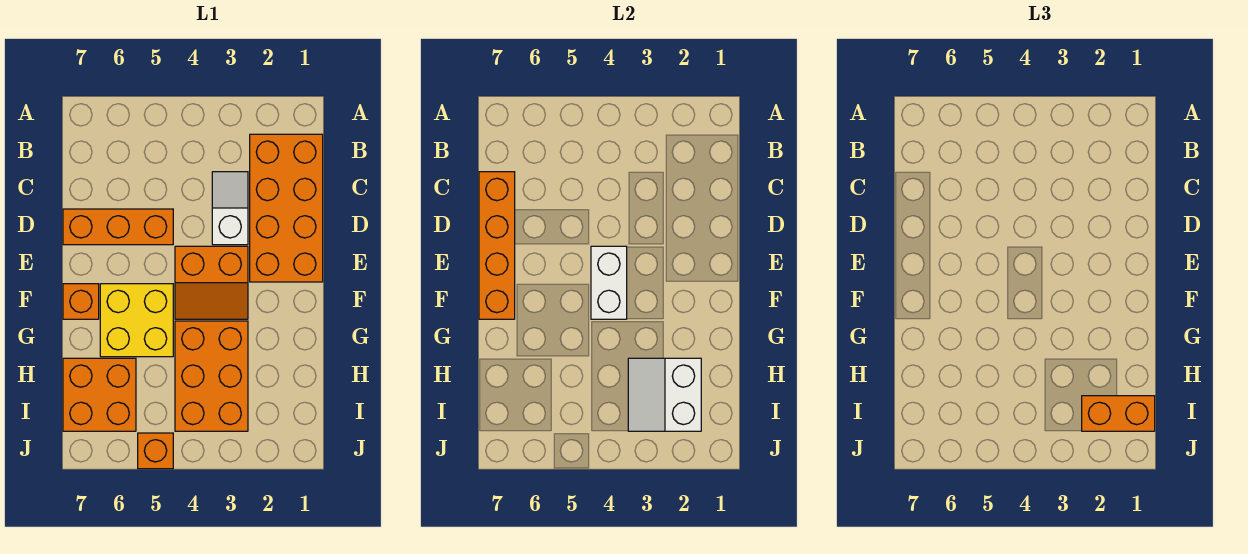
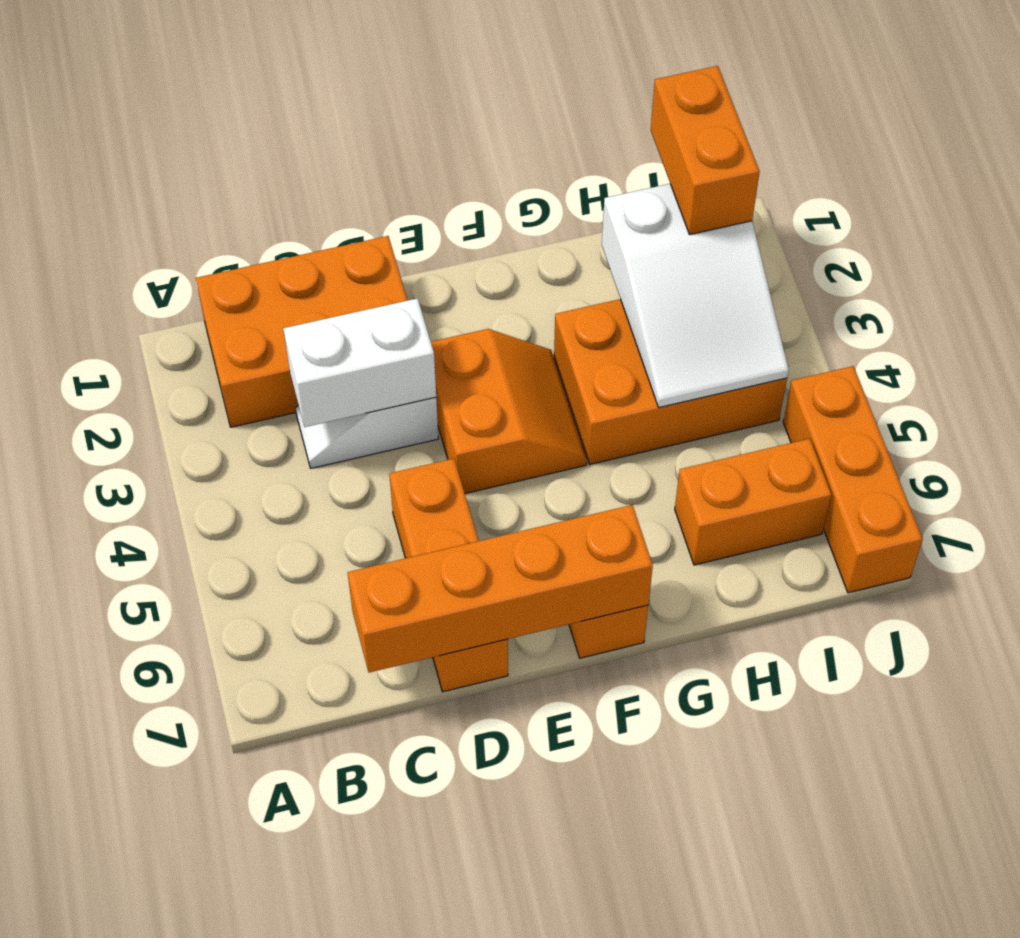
orange brick B1:E2 level 1 -> orange brick B1:D2 level 1
white brick E4:F4 level 2 -> white brick C3:D3 level 2
yellow brick F5:G6 level 1 -> none
white slope H2:I3 level 2 top 2 -> white slope H2:I4 level 2 top 2
orange brick H6:I7 level 1 -> orange brick H6:I6 level 1
orange brick J5 level 1 -> orange brick J5:J7 level 1

